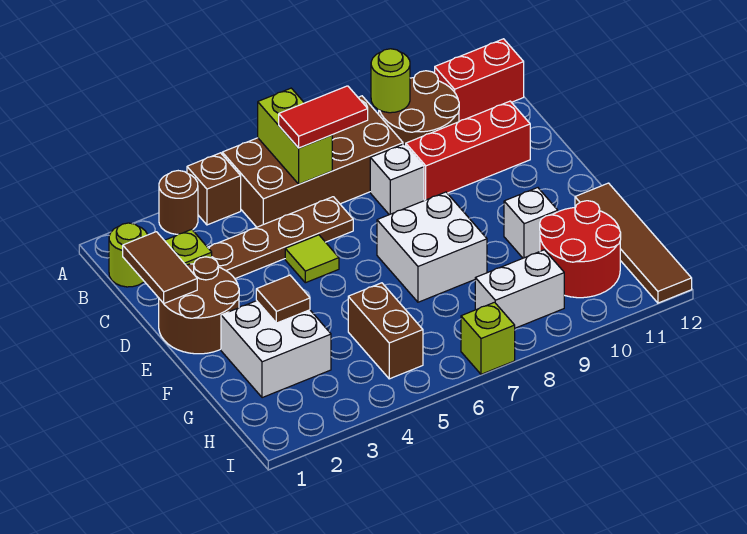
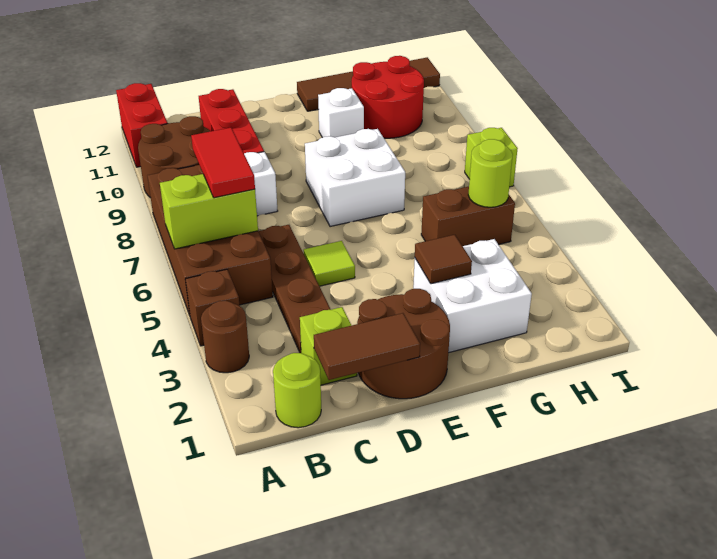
lime round brick A9 level 2 -> lime round brick H5 level 2
white brick H8:H9 level 1 -> none

